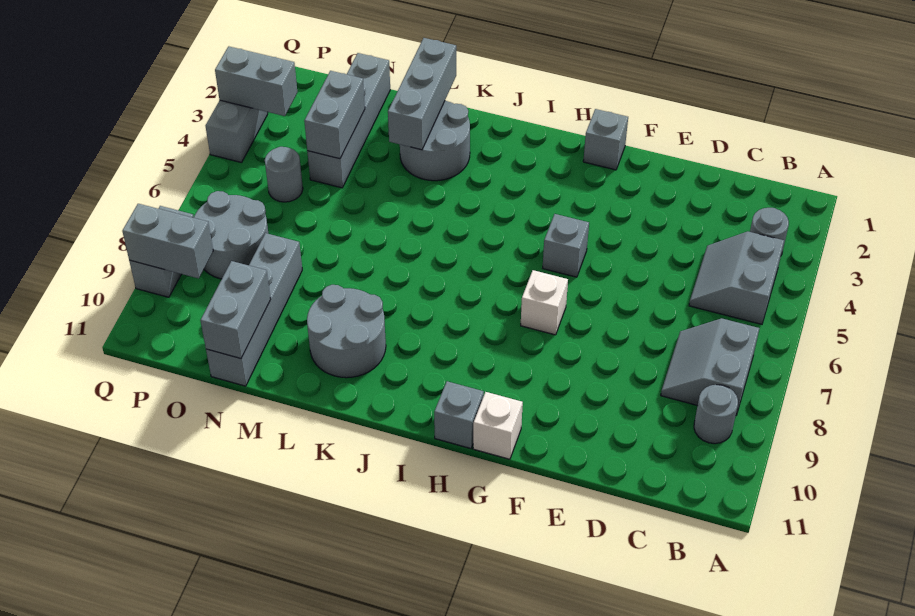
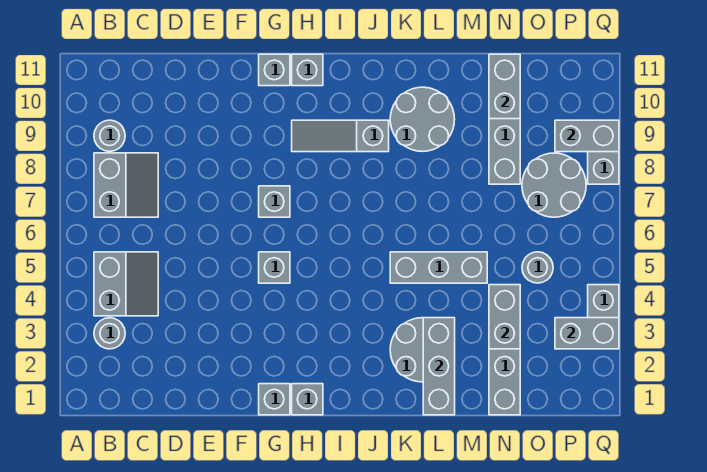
white brick G7 level 1 -> grey brick G7 level 1
white brick G11 level 1 -> grey brick G11 level 1
none -> grey brick H1 level 1
none -> grey slope H9:J9 level 1 top J
none -> grey brick K5:M5 level 1

